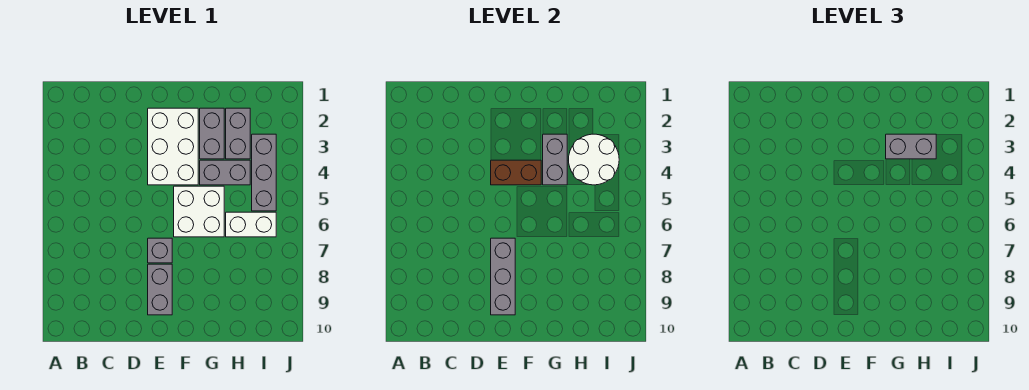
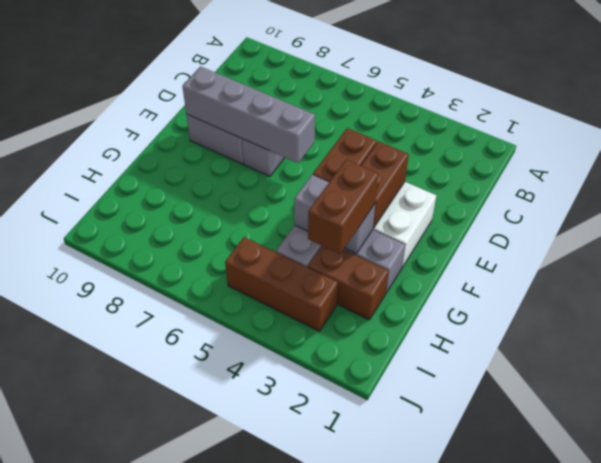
none -> brown brick E3:F3 level 2
grey brick E7:E9 level 2 -> grey brick E6:E9 level 2
white brick F5:G6 level 1 -> none
grey brick G3:H3 level 3 -> brown brick G3:H3 level 3
grey brick H2:H3 level 1 -> brown brick H2:H3 level 1
white round brick H3:I4 level 2 -> none
white brick H6:I6 level 1 -> none
grey brick I3:I5 level 1 -> brown brick I3:I5 level 1

